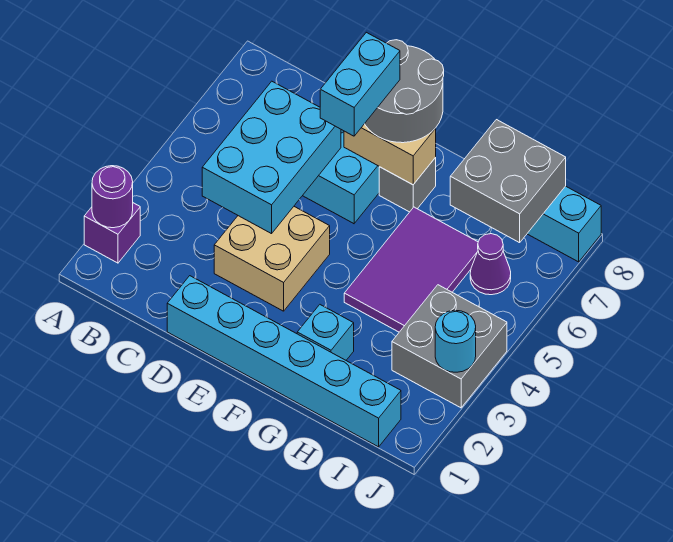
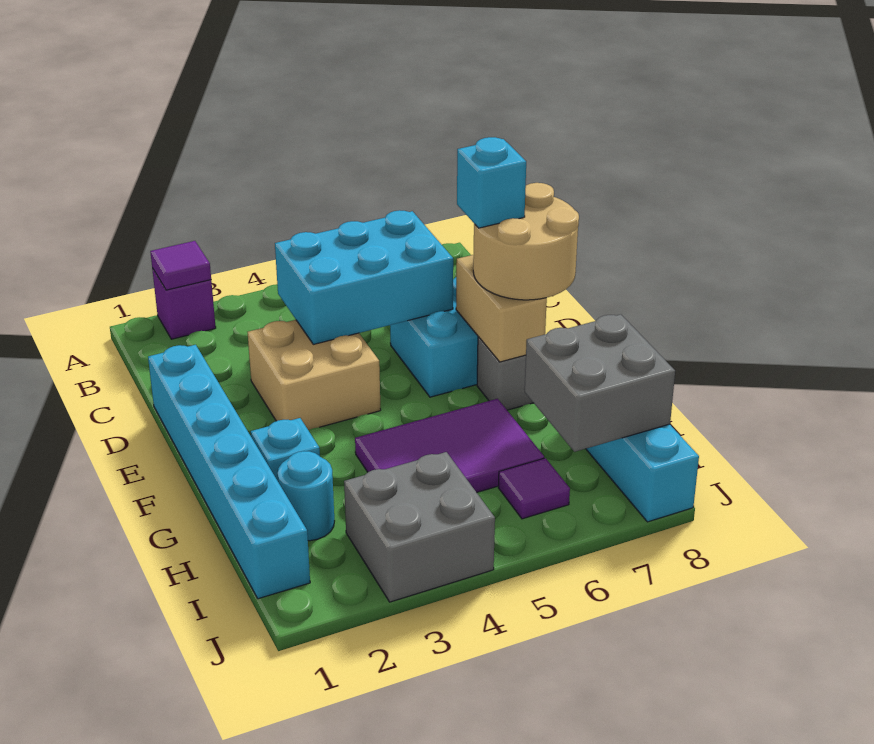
purple round brick A2 level 2 -> purple tile A2 level 2
cyan brick E6:E7 level 4 -> cyan brick E7 level 4
grey round brick E7:F8 level 3 -> tan round brick E7:F8 level 3
purple cone I6 level 1 -> purple tile I6 level 1
cyan round brick J3 level 2 -> cyan round brick H2 level 1

